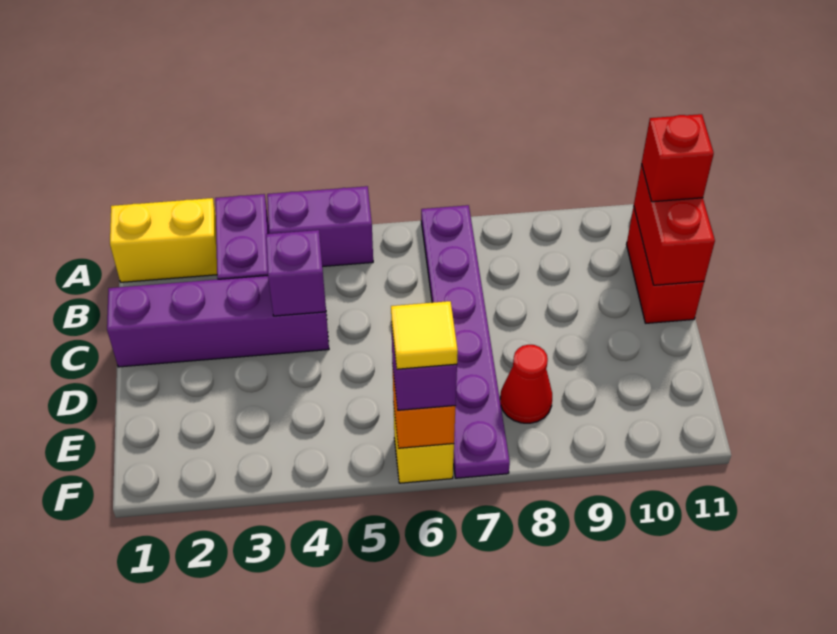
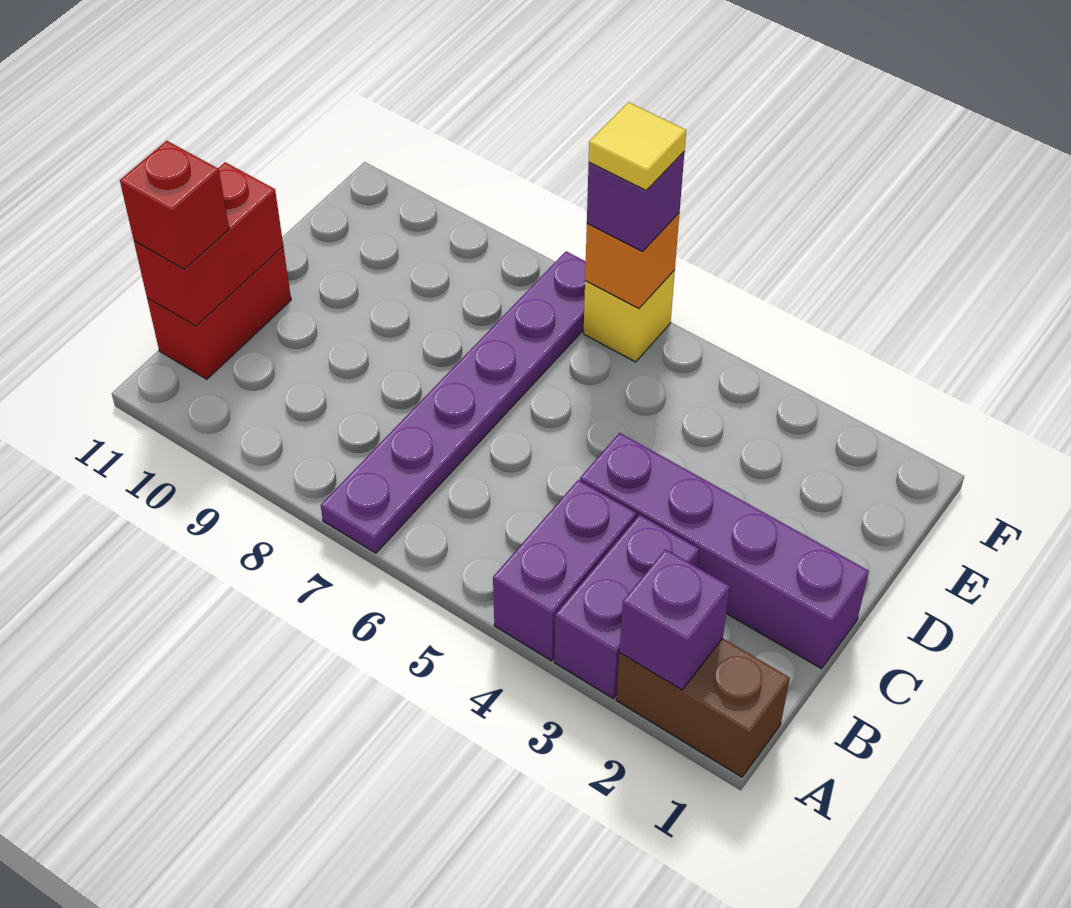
yellow brick A1:A2 level 1 -> brown brick A1:A2 level 1
purple brick A4:A5 level 1 -> purple brick A4:B4 level 1
purple brick C4 level 2 -> purple brick A2 level 2
red cone E8 level 1 -> none

